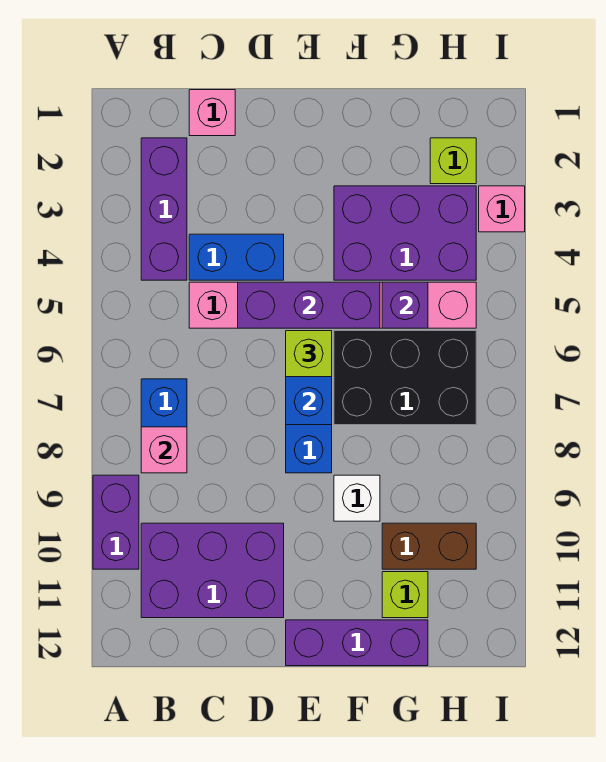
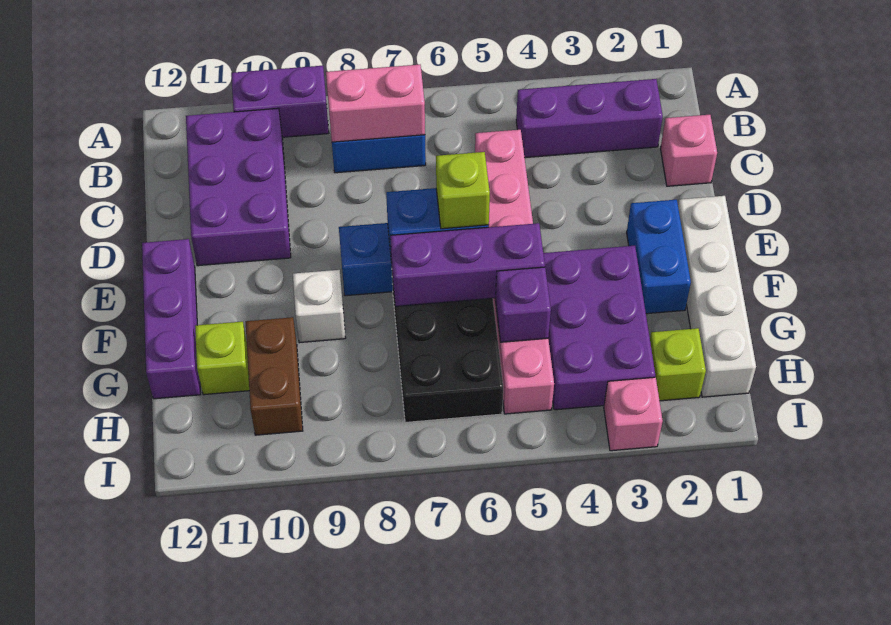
pink brick B8 level 2 -> pink brick B7:B8 level 2
blue brick C4:D4 level 1 -> blue brick E2:F2 level 1
purple brick D5:F5 level 2 -> purple brick F5:F7 level 2
none -> white brick E1:H1 level 1

